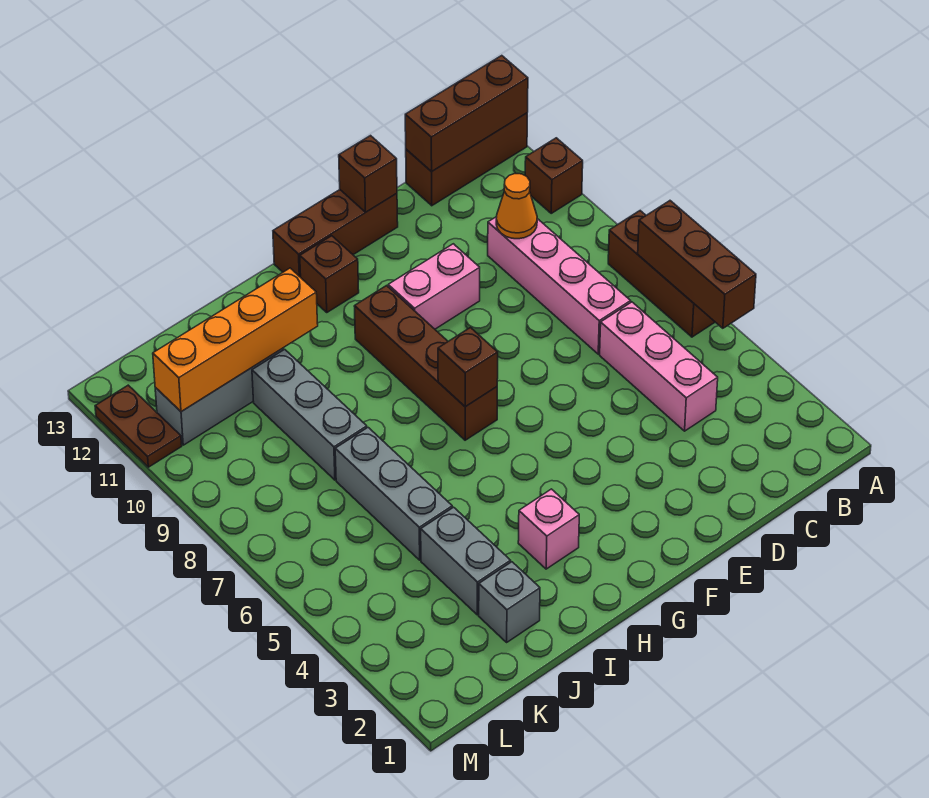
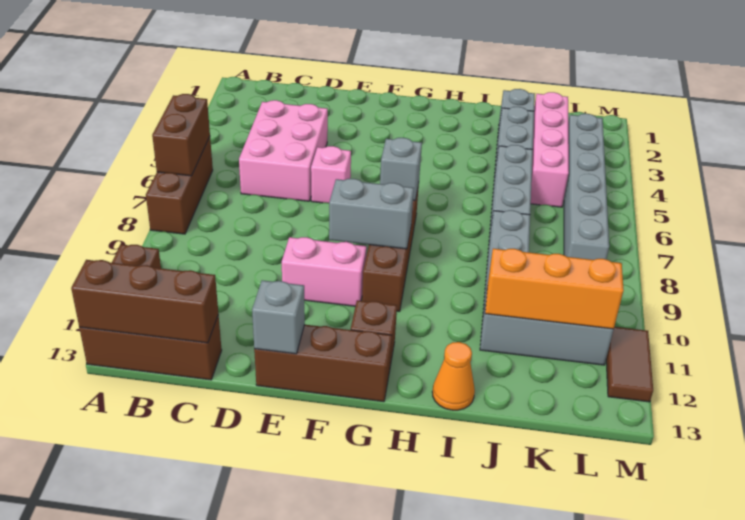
brown brick A5:A7 level 2 -> brown brick A6:A7 level 2
pink brick C4:C6 level 1 -> pink brick C4:D6 level 1
pink brick C7:C10 level 1 -> pink brick K2:K5 level 1
orange cone C10 level 2 -> orange cone I13 level 1
brown brick E13 level 2 -> grey brick E13 level 2
none -> grey brick F9:G9 level 2
brown brick G7 level 2 -> grey brick G7 level 2
pink brick H3 level 1 -> pink brick E6 level 1
orange brick I11:L11 level 2 -> orange brick J11:L11 level 2
none -> grey brick L3:L8 level 1
brown plate M11:M12 level 1 -> brown tile M11:M12 level 1

